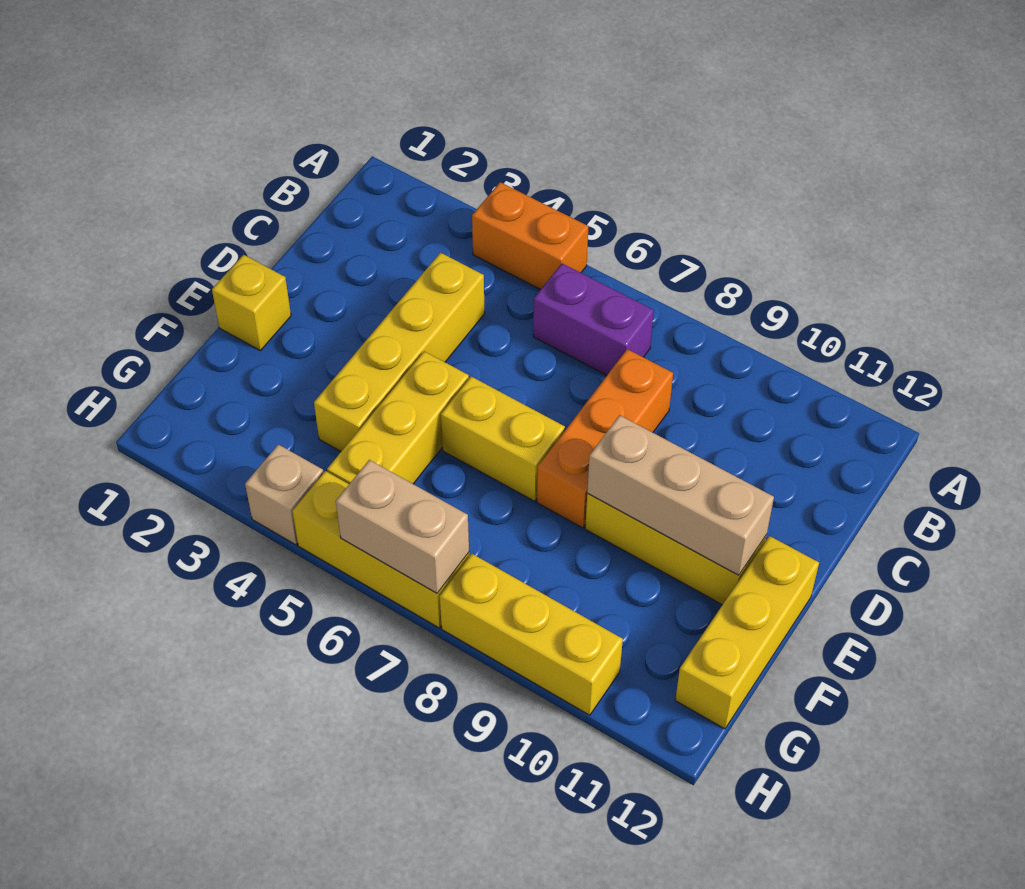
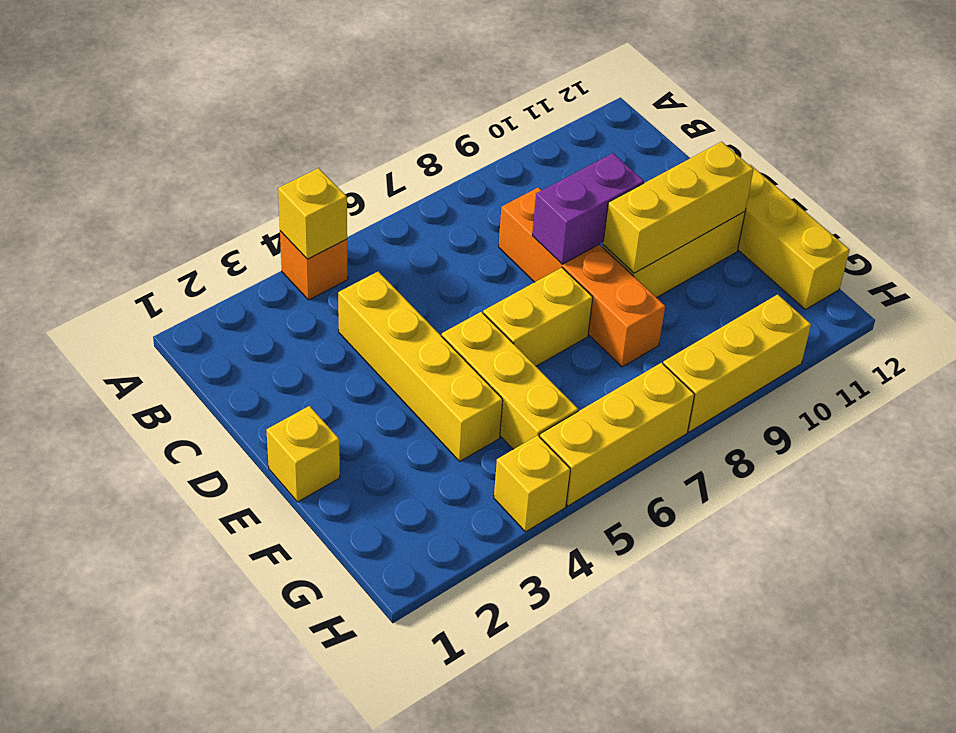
orange brick A4:A5 level 1 -> orange brick A4 level 1
none -> yellow brick A4 level 2
purple brick B6:B7 level 1 -> purple brick D8:D9 level 2
orange brick C8:E8 level 1 -> orange brick C8:F8 level 1
tan brick E9:E11 level 2 -> yellow brick E9:E11 level 2
tan brick H4 level 1 -> yellow brick H4 level 1
tan brick H6:H7 level 2 -> none

